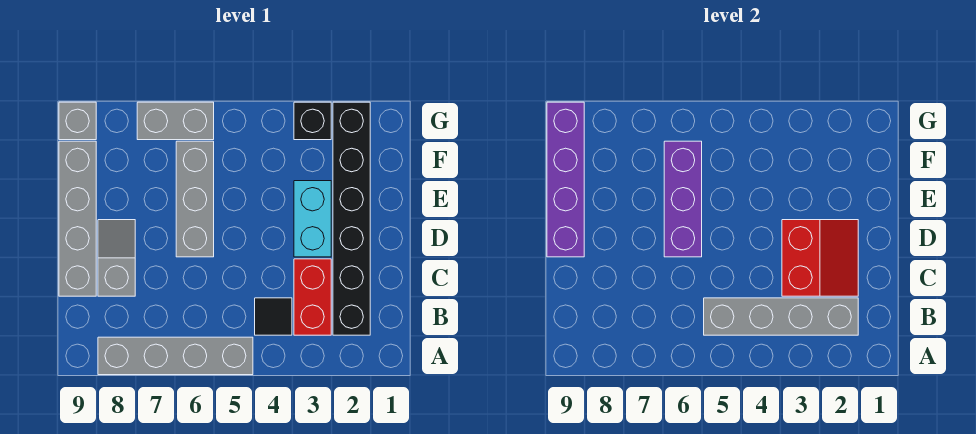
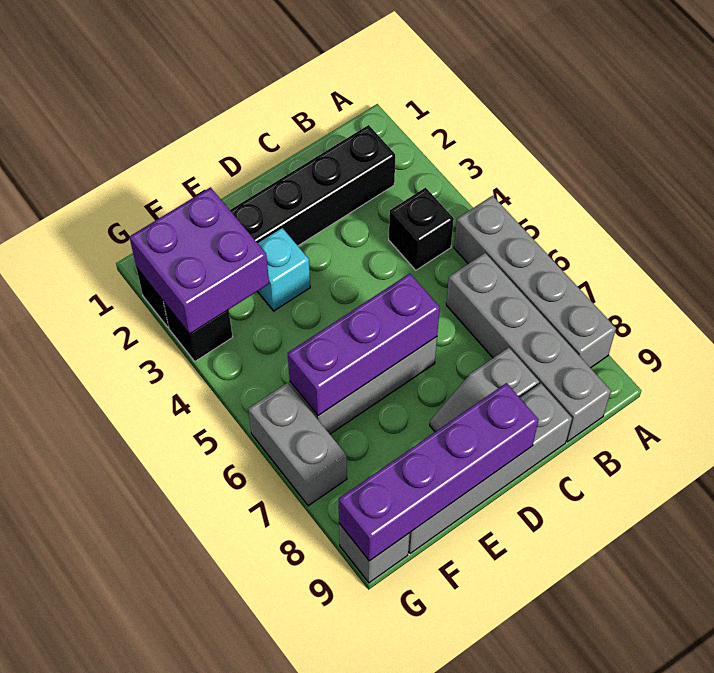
grey brick B2:B5 level 2 -> grey brick B6:B9 level 1
red brick B3:C3 level 1 -> none
black tile B4 level 1 -> black brick B4 level 1
red slope C2:D3 level 2 top 3 -> none
cyan brick D3:E3 level 1 -> cyan brick E3 level 1
none -> purple brick F2:G3 level 2

